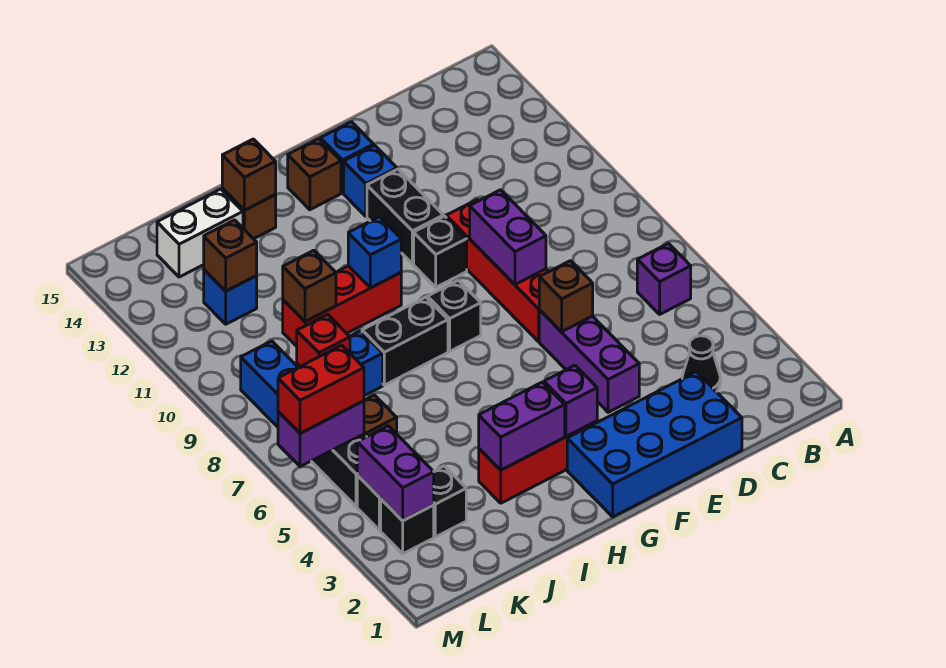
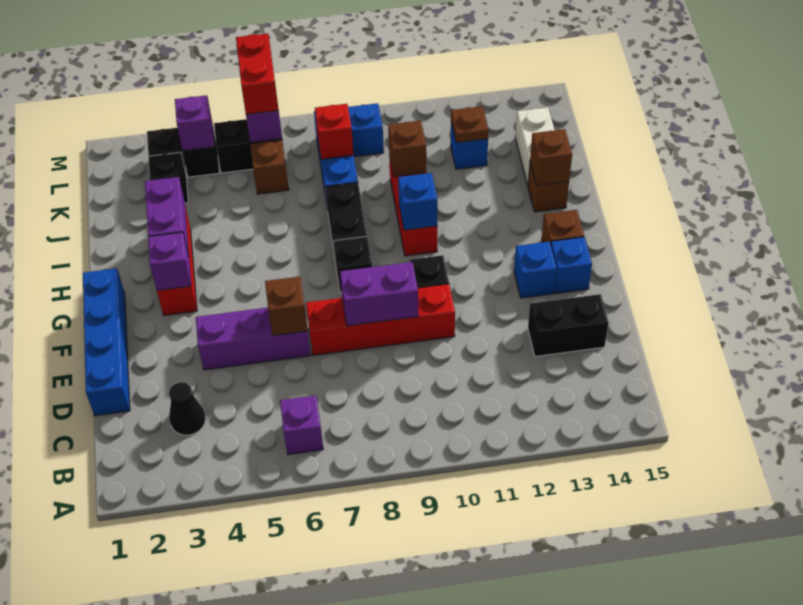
blue brick D1:G2 level 1 -> blue brick D1:G1 level 1
black brick F11:F12 level 1 -> black brick D13:D14 level 1
brown brick K12 level 2 -> brown plate K12 level 2
purple brick L3:L4 level 2 -> purple brick L4 level 2

